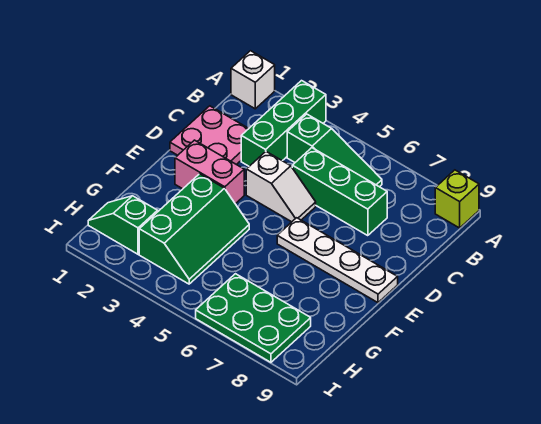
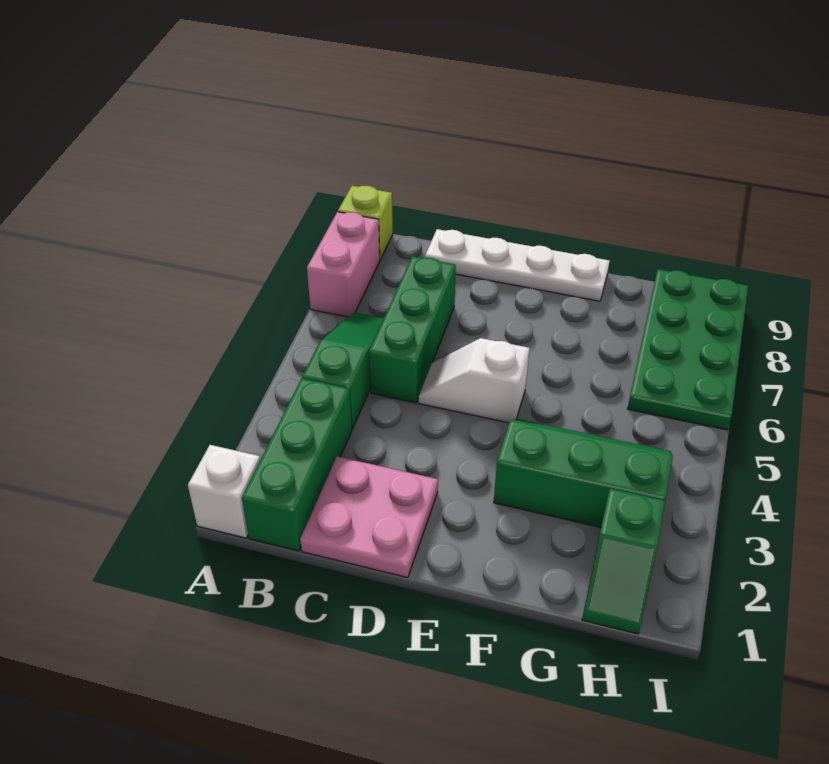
green brick A3:C3 level 1 -> green brick B1:B3 level 1
white slope D4:D5 level 1 top 4 -> white slope D5:E5 level 1 top E
pink brick E2:E3 level 1 -> pink brick A7:A8 level 1
white plate E6:E9 level 1 -> white plate C9:F9 level 1
green plate H6:I8 level 1 -> green plate H6:I9 level 1

